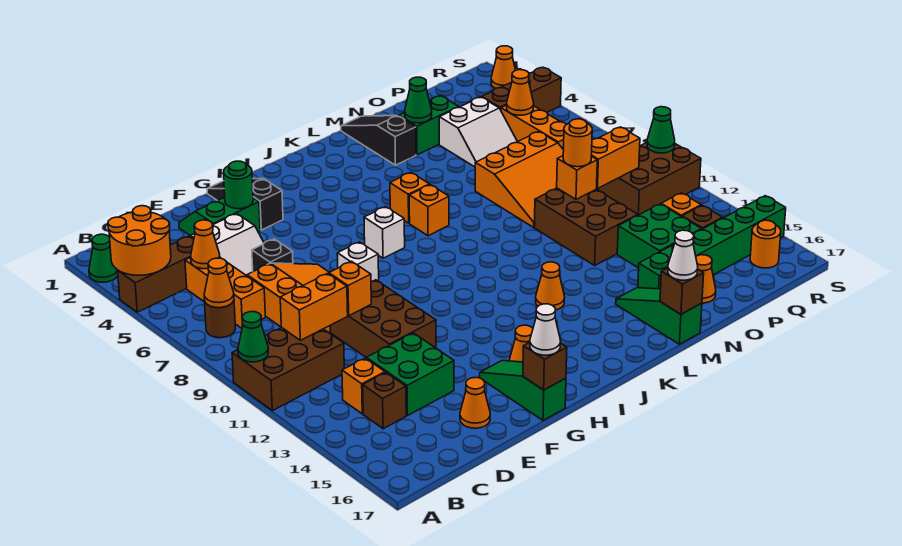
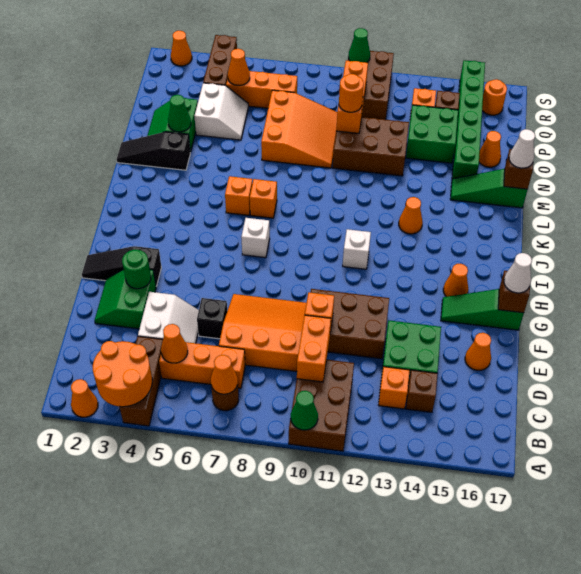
green cone A2 level 1 -> orange cone A2 level 1
white brick G8 level 1 -> white brick I11 level 1

